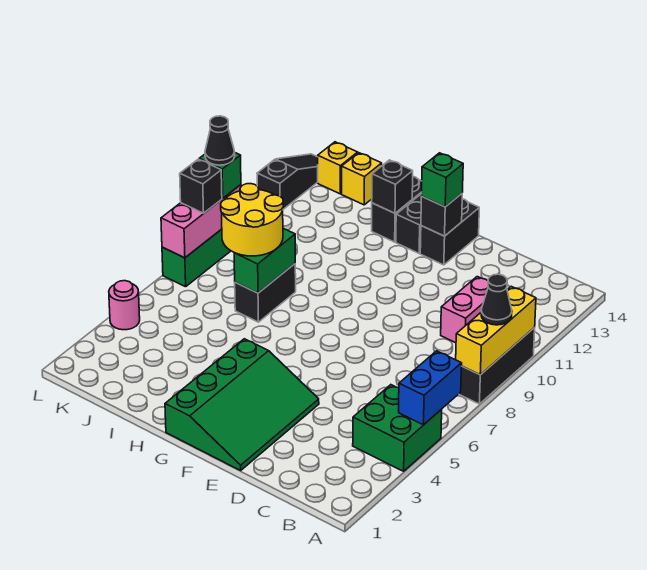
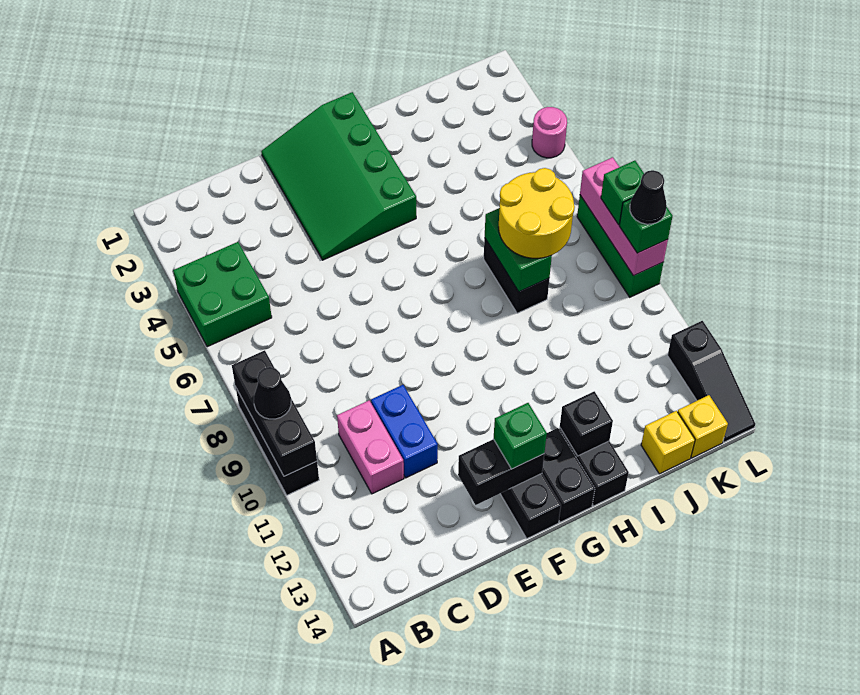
blue brick A5:A6 level 2 -> blue brick D10:D11 level 1
yellow brick A8:A10 level 2 -> black brick A8:A10 level 2
black brick F13 level 2 -> black brick E13:F13 level 2
black brick L8 level 3 -> green brick L8 level 3

